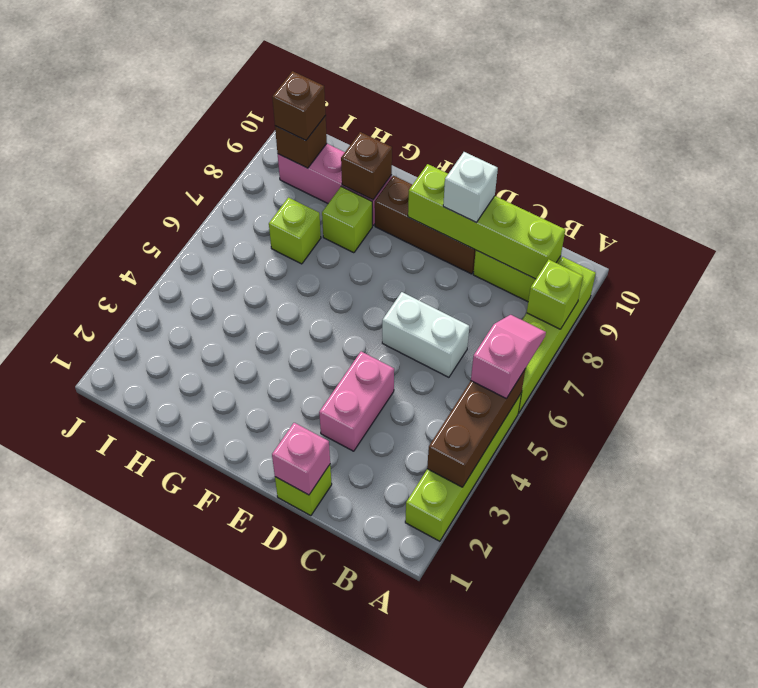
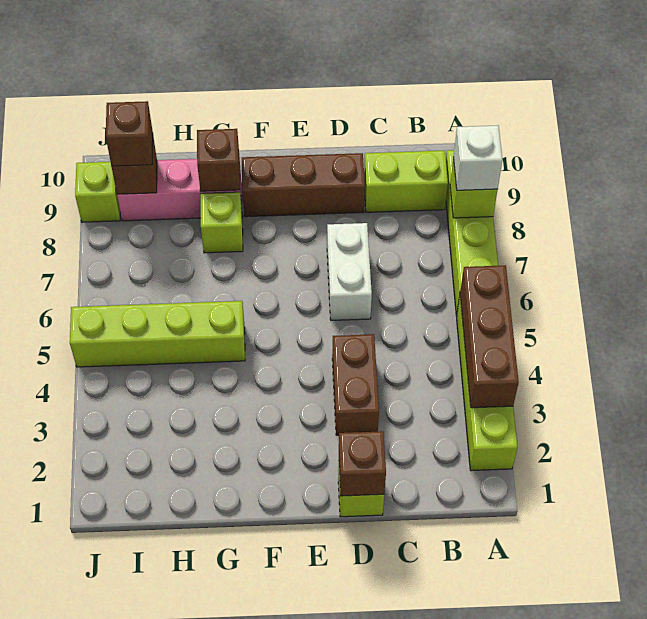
pink slope A5:A6 level 3 top 5 -> none
lime brick B9:E9 level 2 -> lime brick G5:J5 level 1
white brick C6:D6 level 1 -> white brick D6:D7 level 1
pink brick D1 level 2 -> brown brick D1 level 2
pink brick D3:D4 level 1 -> brown brick D3:D4 level 1
white brick D9 level 3 -> white brick A8 level 3
lime brick H7 level 1 -> lime brick J9 level 1

